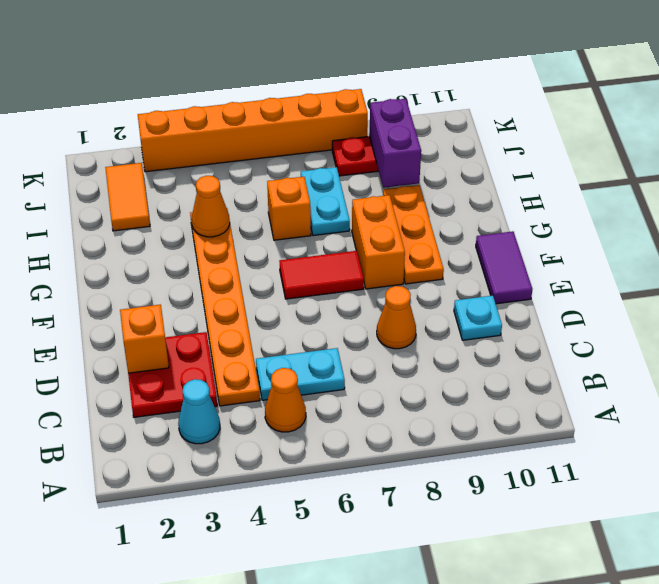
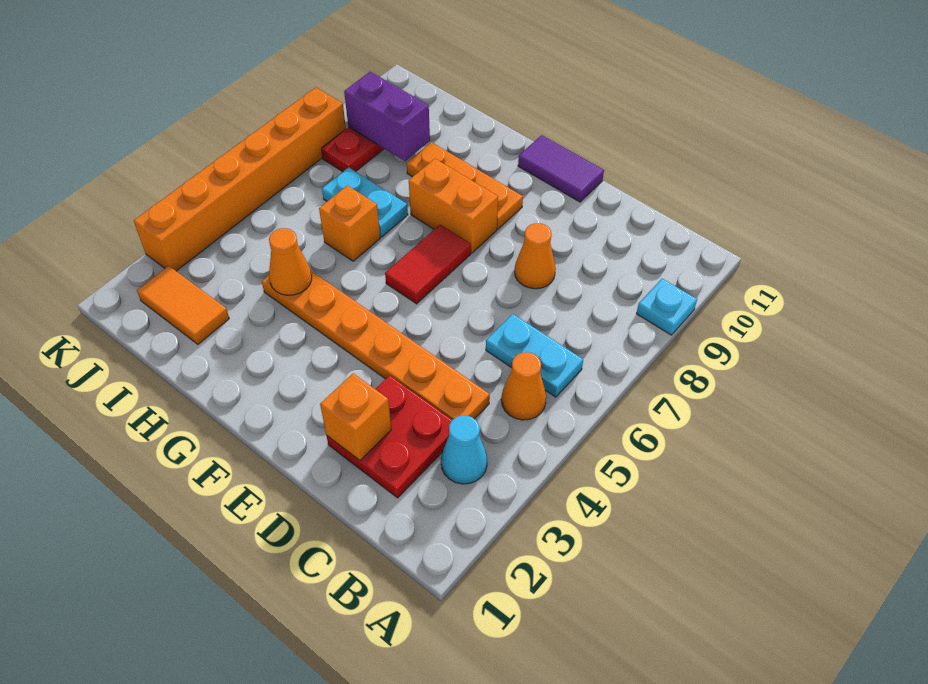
cyan plate C5:C6 level 1 -> cyan plate B6:C6 level 1
cyan plate D10 level 1 -> cyan plate A9 level 1

